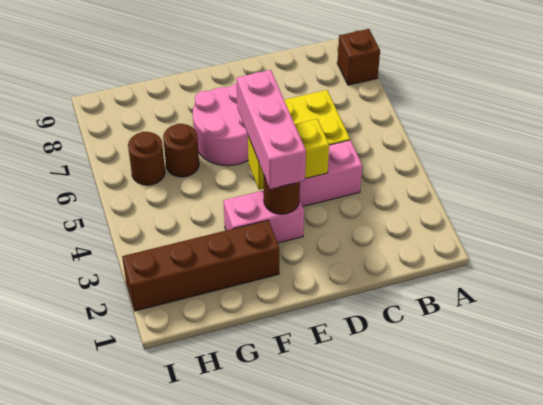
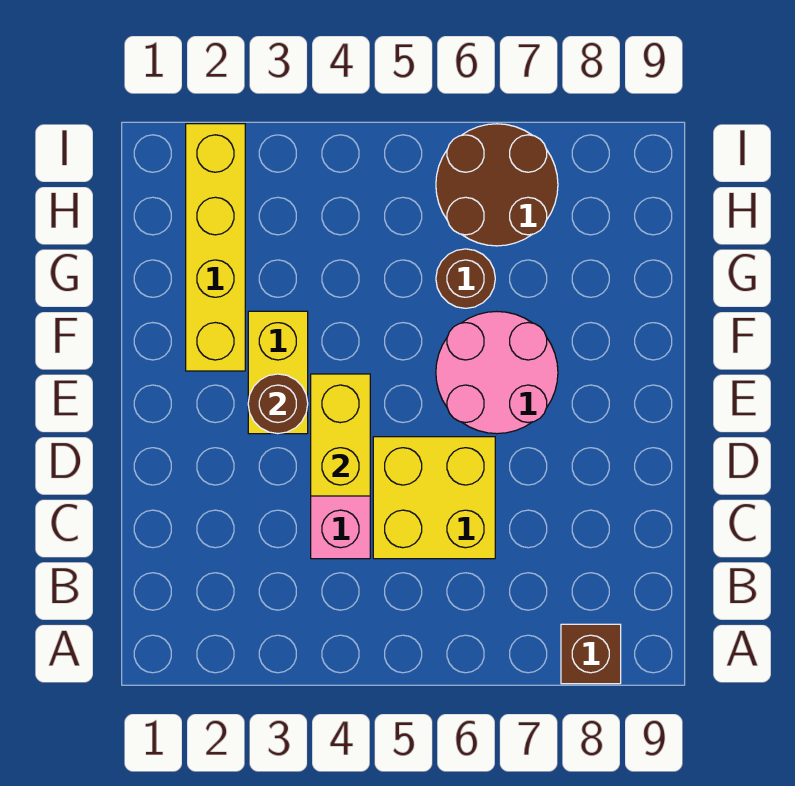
pink brick E3:F3 level 1 -> yellow brick E3:F3 level 1
pink brick E3:E5 level 3 -> none
brown brick F2:I2 level 1 -> yellow brick F2:I2 level 1
brown round brick H6 level 1 -> brown round brick H6:I7 level 1

